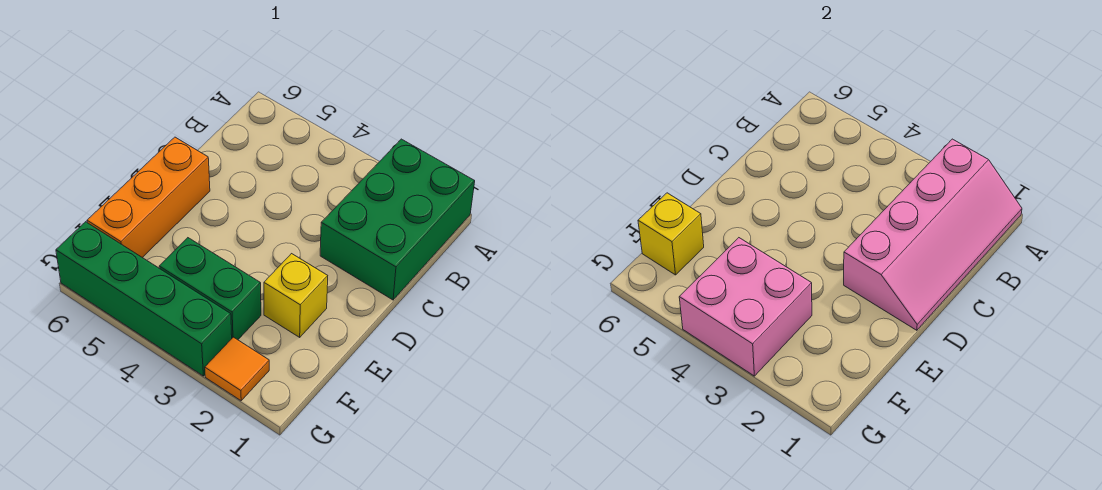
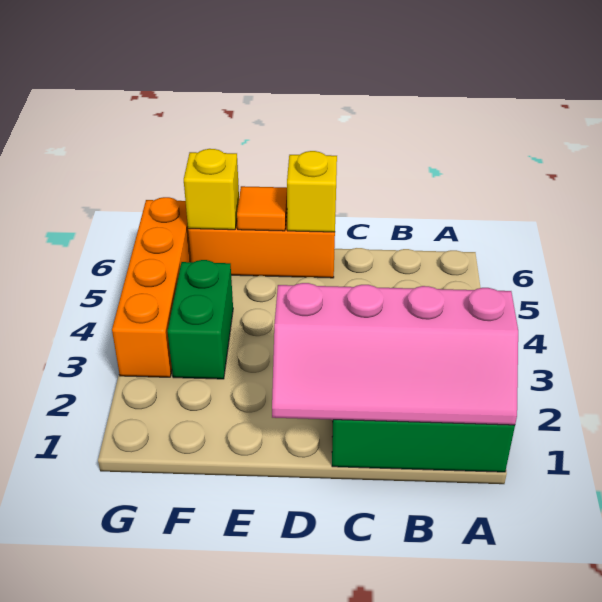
yellow brick E2 level 1 -> yellow brick D6 level 2
pink brick F3:G4 level 2 -> none
orange tile G2 level 1 -> orange tile E6 level 2
green brick G3:G6 level 1 -> orange brick G3:G6 level 1

